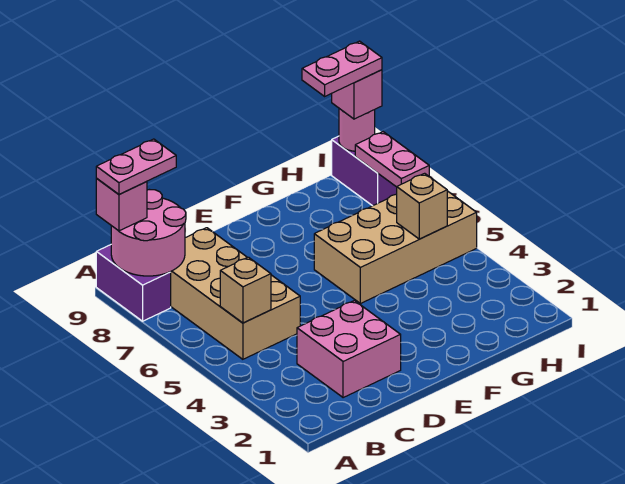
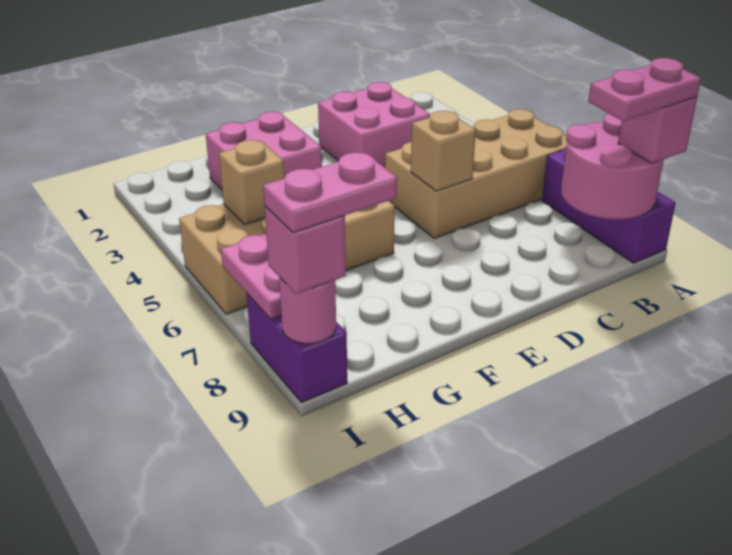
purple brick A8:A9 level 1 -> purple brick A7:A9 level 1
tan brick B5:C8 level 1 -> tan brick A5:D6 level 1
tan brick B5 level 2 -> tan brick D6 level 2
none -> pink brick F2:G3 level 1

